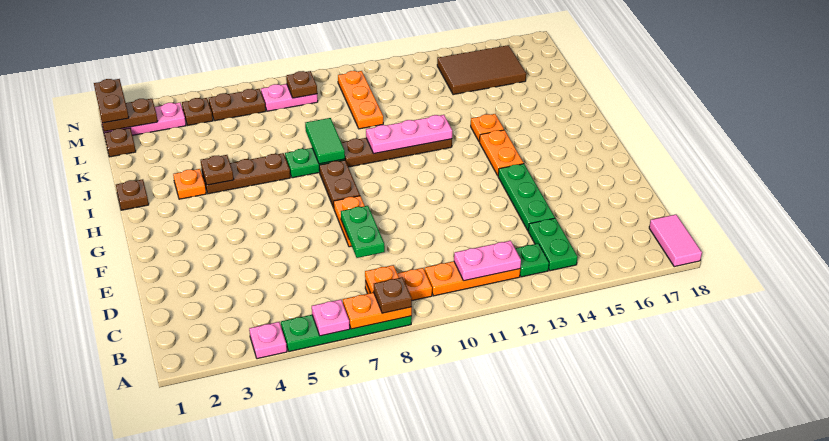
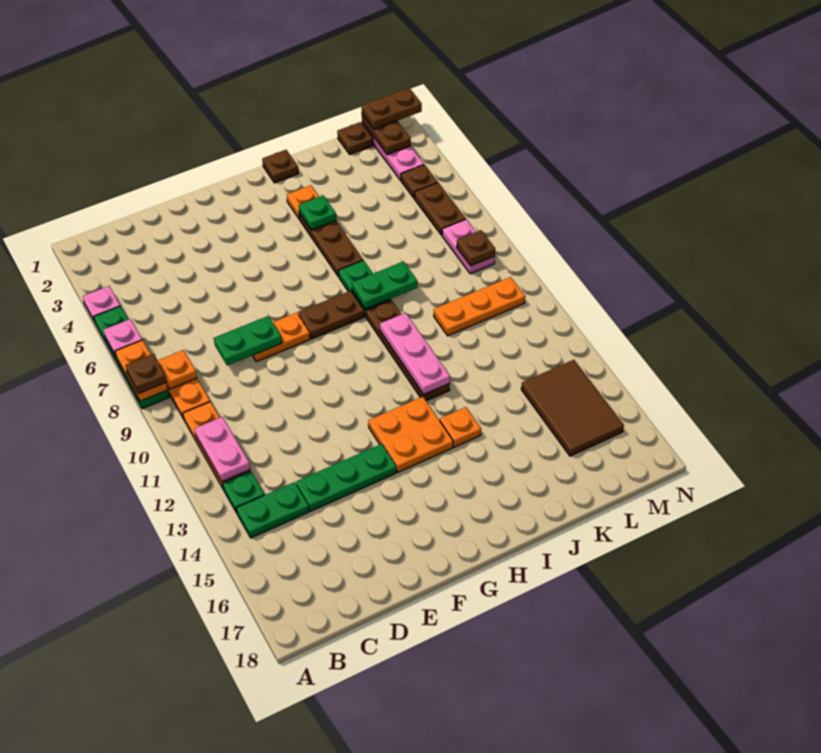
pink tile A18:B18 level 1 -> none
orange plate G14:H14 level 1 -> orange plate G13:H14 level 1
brown plate I4 level 2 -> green plate I4 level 2
green tile I8:J8 level 2 -> green plate I8:J8 level 2

